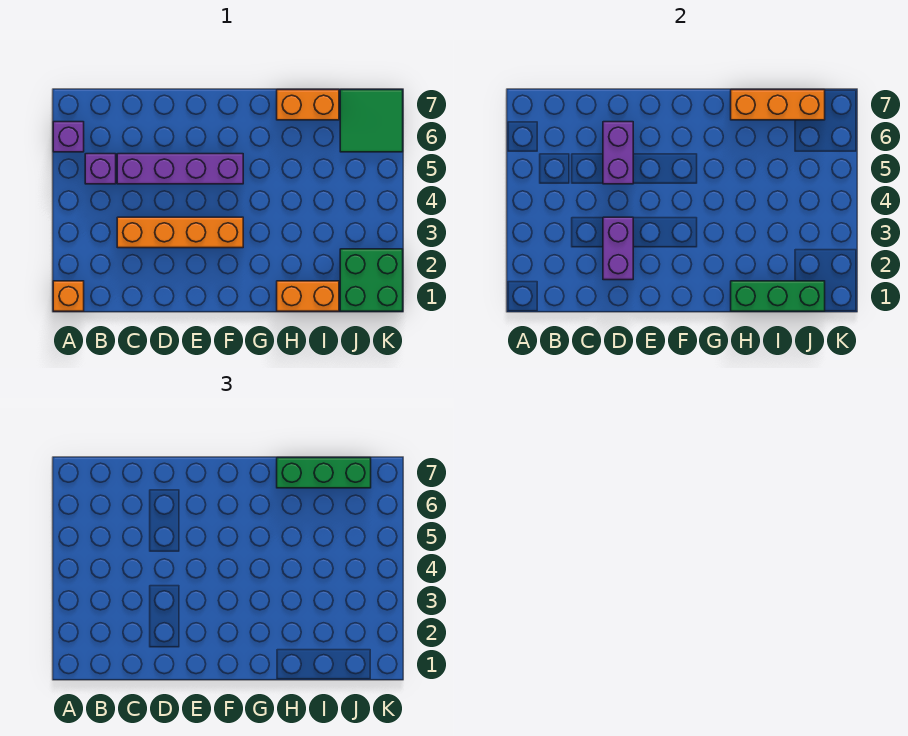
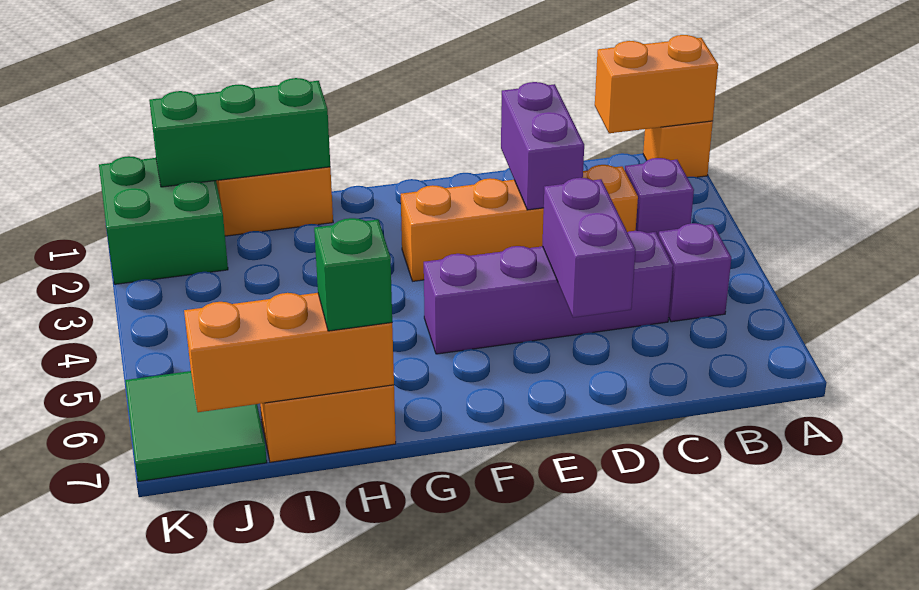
none -> orange brick A1:B1 level 2
purple brick A6 level 1 -> purple brick B3 level 1
green brick H7:J7 level 3 -> green brick H7 level 3

